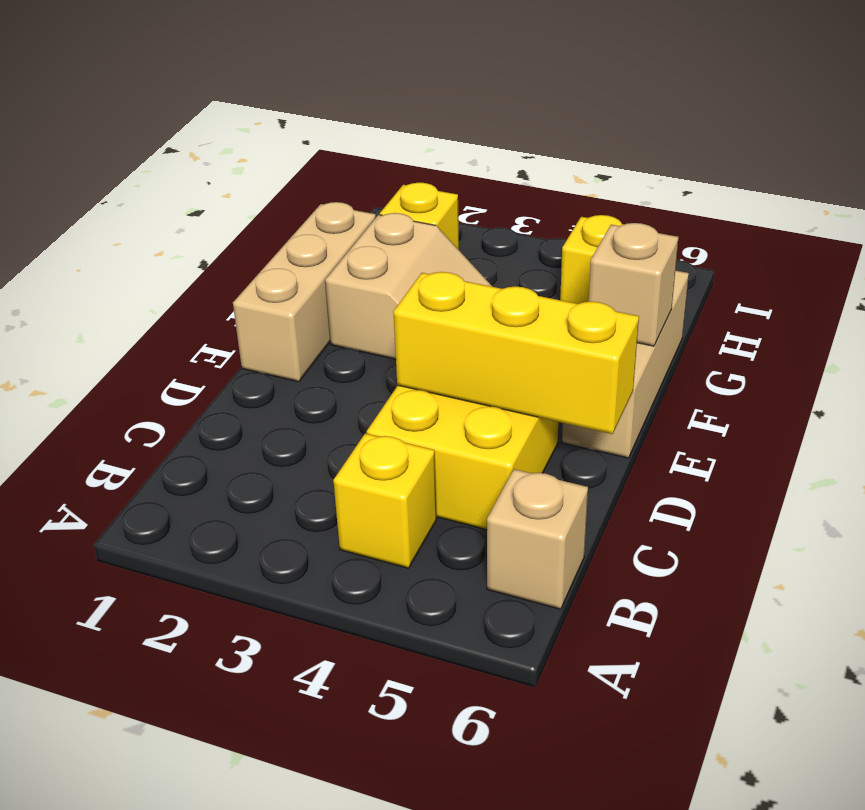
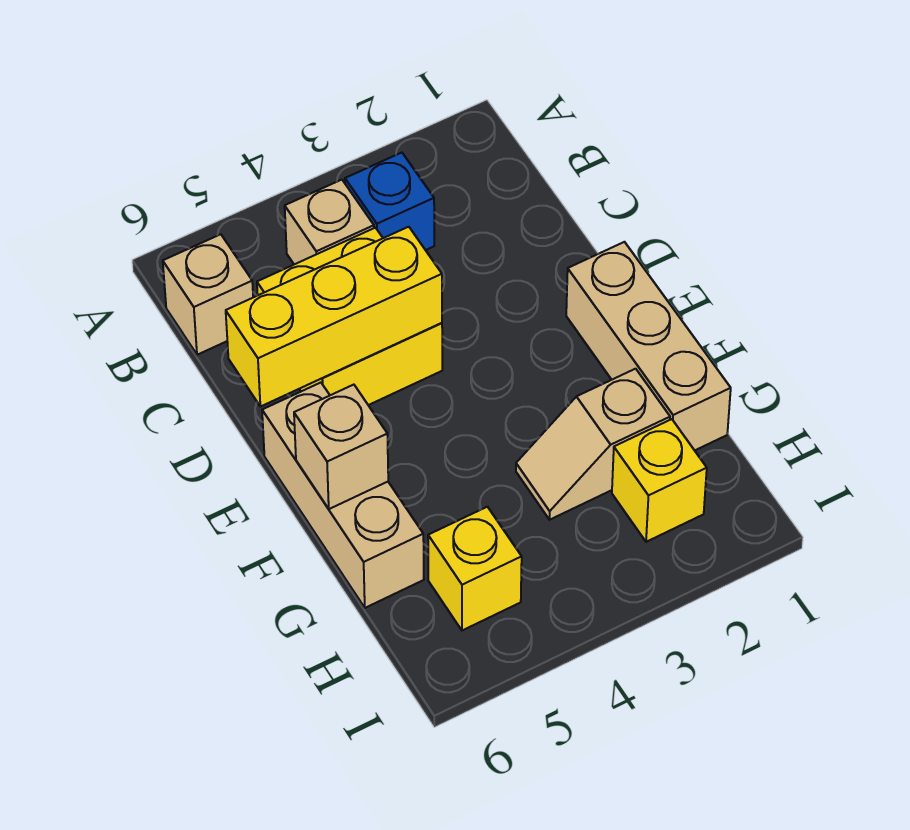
none -> blue brick B3 level 1
yellow brick B4 level 1 -> tan brick B4 level 1
tan slope F2:G3 level 1 top 2 -> tan slope G2:G3 level 1 top 2

